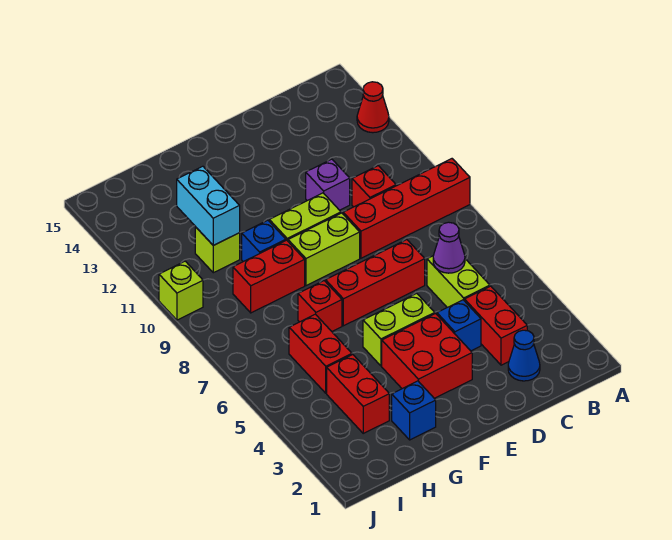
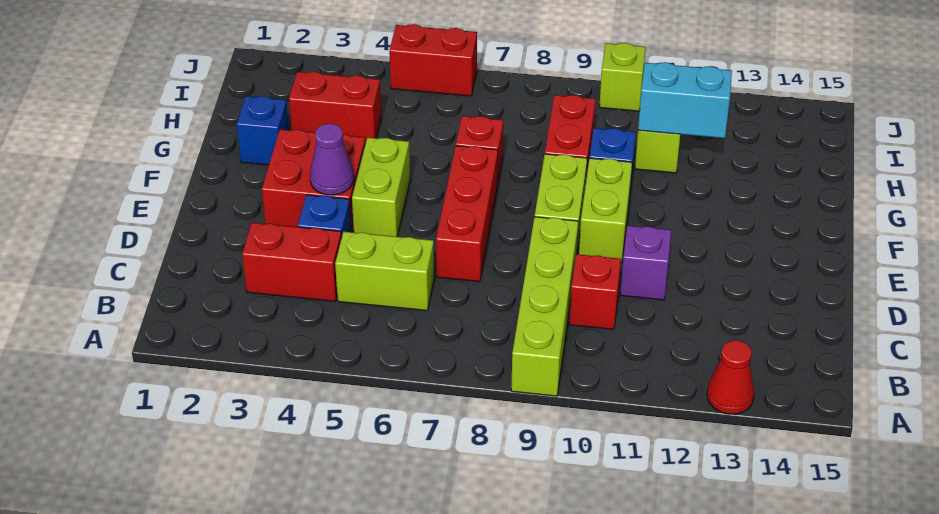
red brick A9:D9 level 1 -> lime brick A9:D9 level 1
blue cone C2 level 1 -> none
purple cone C6 level 2 -> purple cone E4 level 2
red brick H5:H6 level 1 -> red brick J5:J6 level 1

